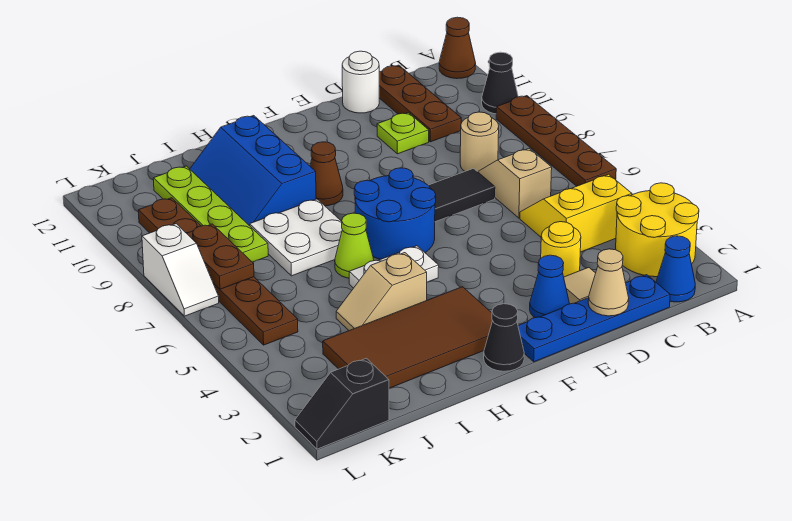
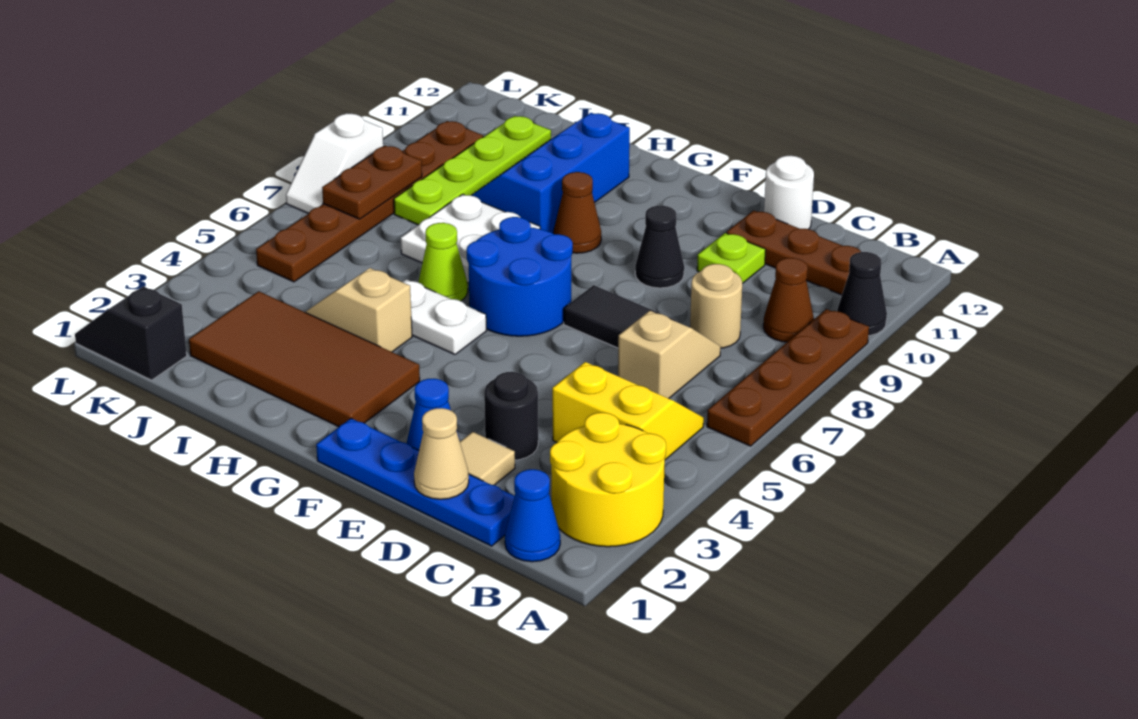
brown cone A12 level 1 -> brown cone B9 level 1
brown plate C10:C12 level 1 -> brown plate B11:D11 level 1
yellow round brick D3 level 1 -> black round brick D3 level 1
black cone G1 level 1 -> black cone E9 level 1

